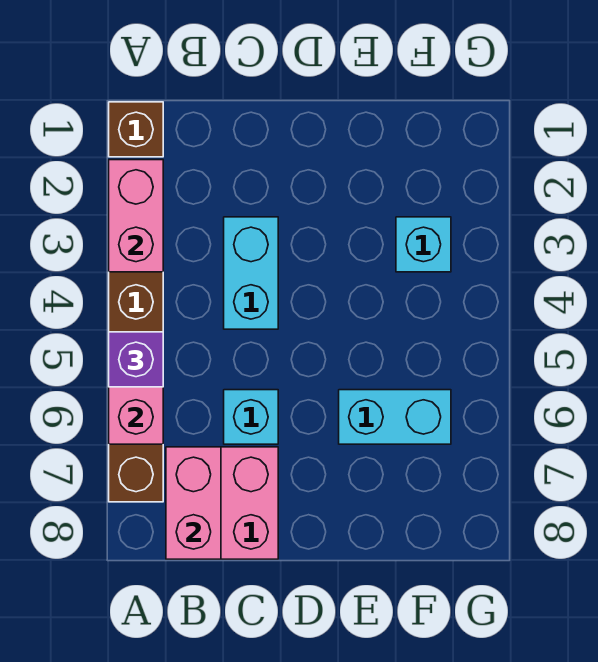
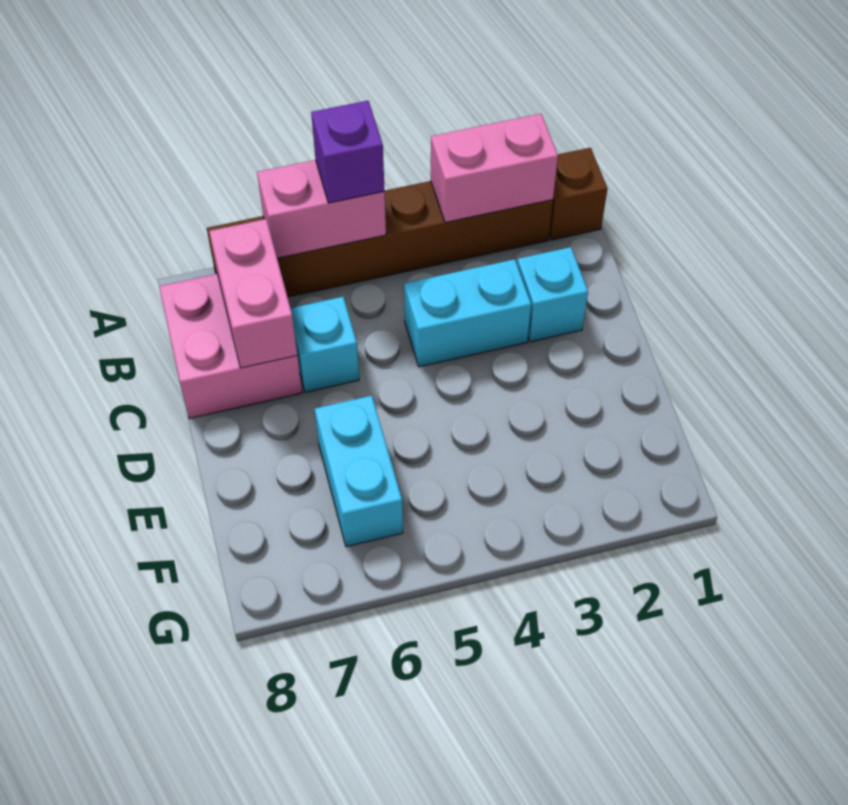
pink brick B7:B8 level 2 -> pink brick B7:C7 level 2
cyan brick F3 level 1 -> cyan brick C2 level 1

